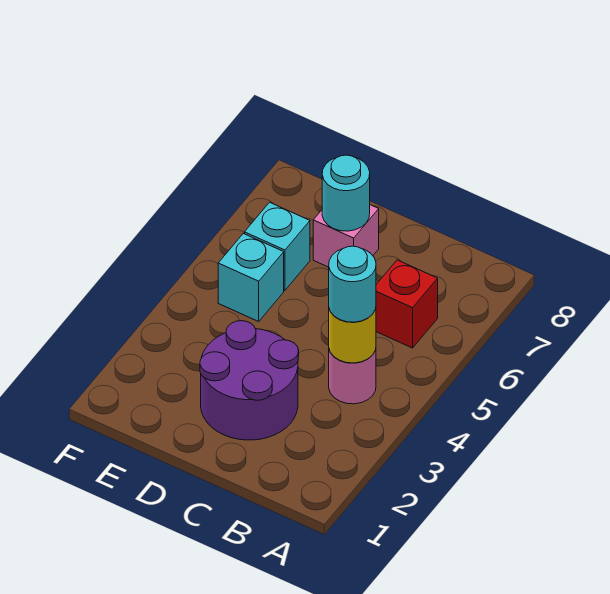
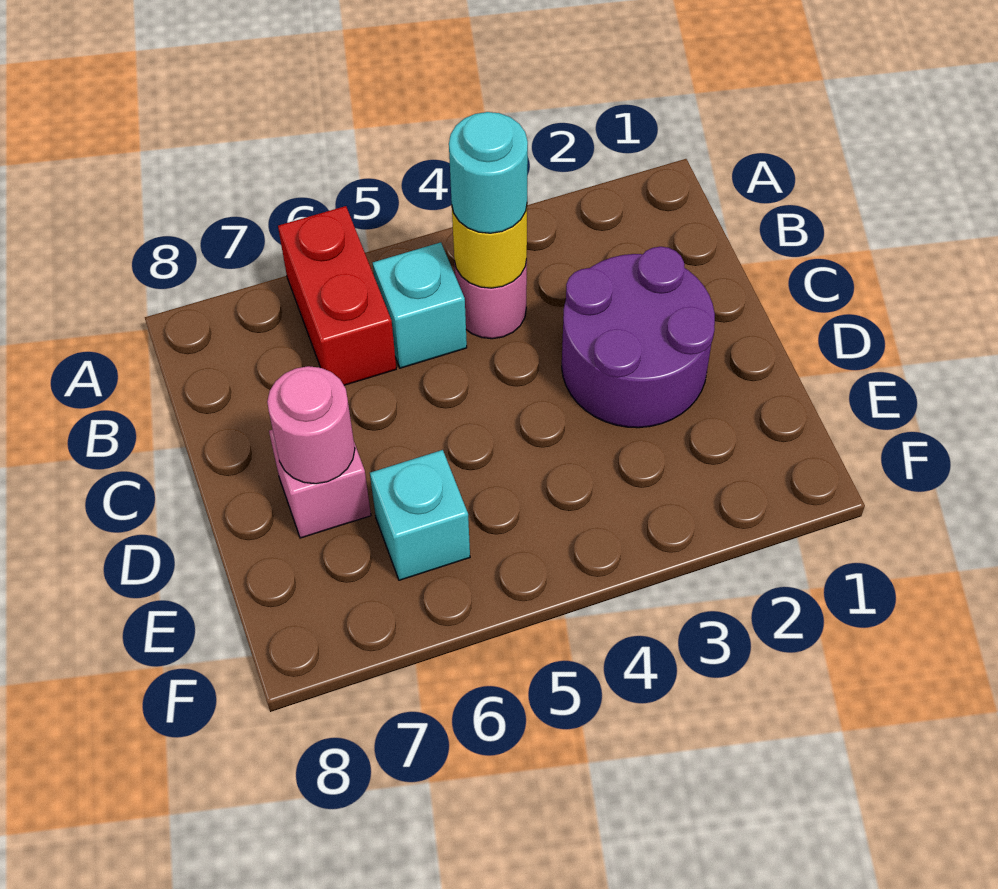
red brick B6 level 1 -> red brick A6:B6 level 1
cyan round brick D7 level 2 -> pink round brick D7 level 2
cyan brick E5 level 1 -> cyan brick B5 level 1

